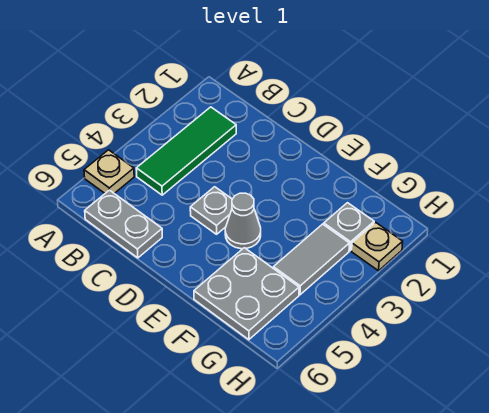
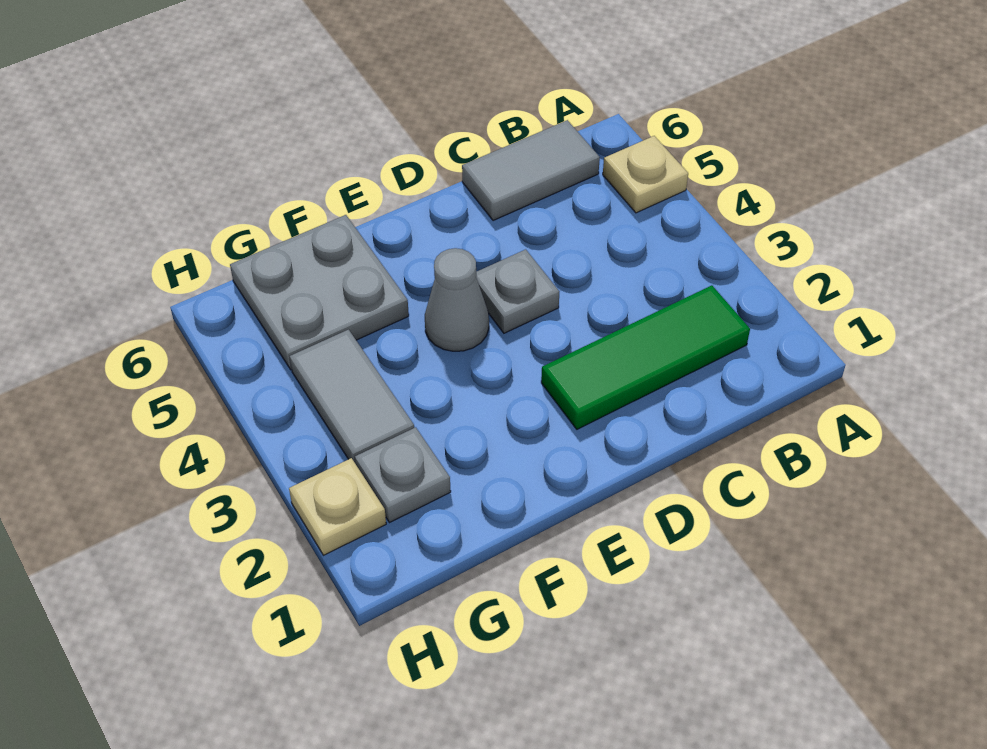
green tile B2:B4 level 1 -> green tile B2:D2 level 1
grey plate B6:C6 level 1 -> grey tile B6:C6 level 1

